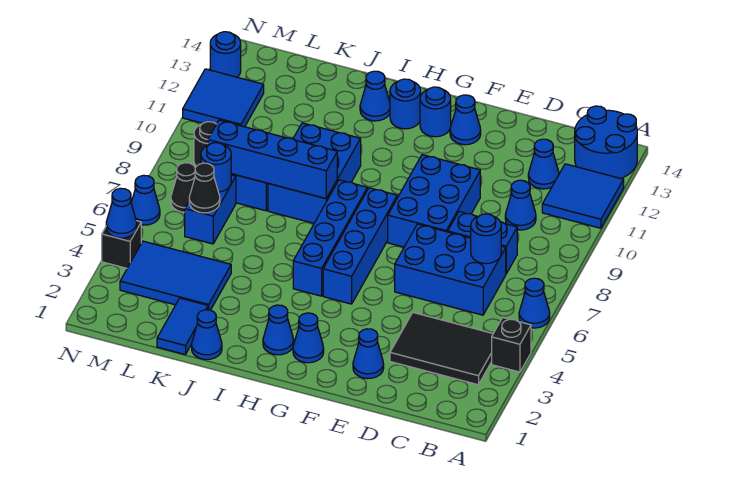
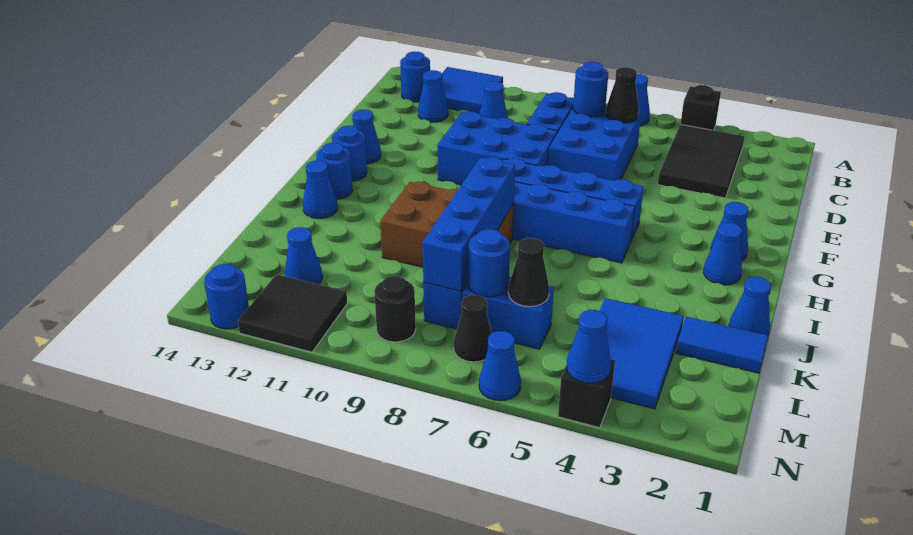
blue round brick A13:B14 level 1 -> blue round brick B13 level 1
none -> black cone C6 level 2
blue cone E2 level 1 -> blue cone L12 level 1
blue brick I8:J10 level 1 -> brown brick I8:J10 level 1
blue tile M11:N12 level 1 -> black tile M11:N12 level 1

